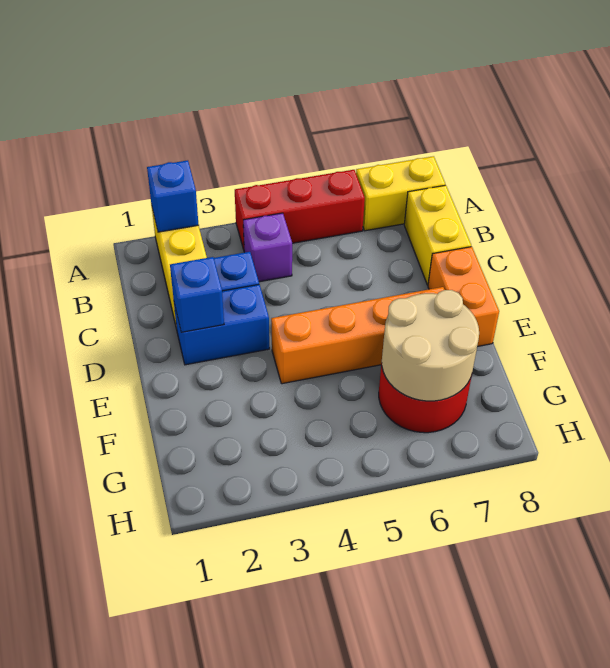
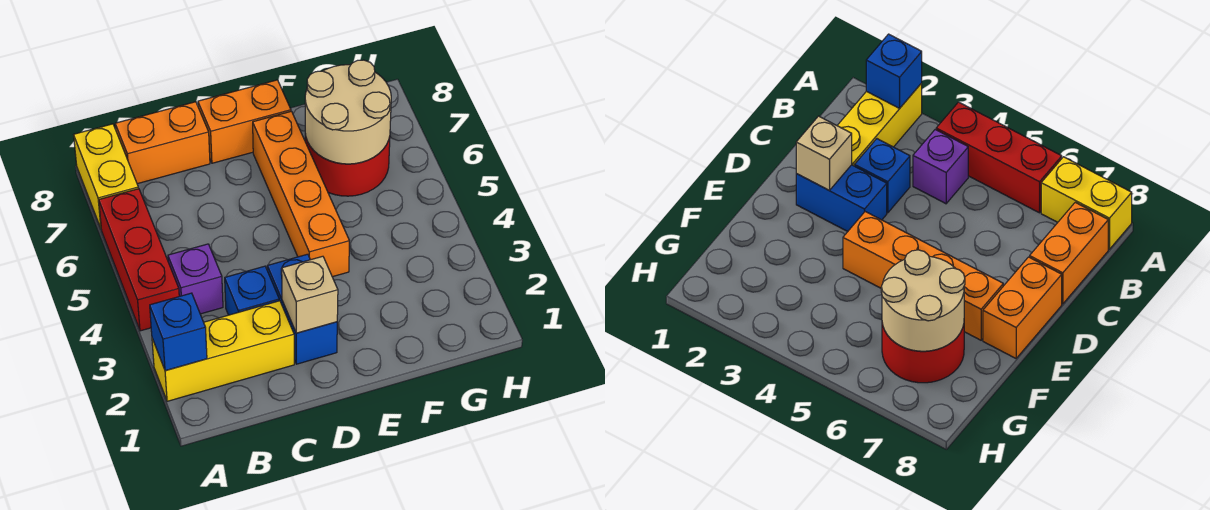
yellow brick B8:C8 level 1 -> orange brick B8:C8 level 1
blue brick D2 level 2 -> tan brick D2 level 2

